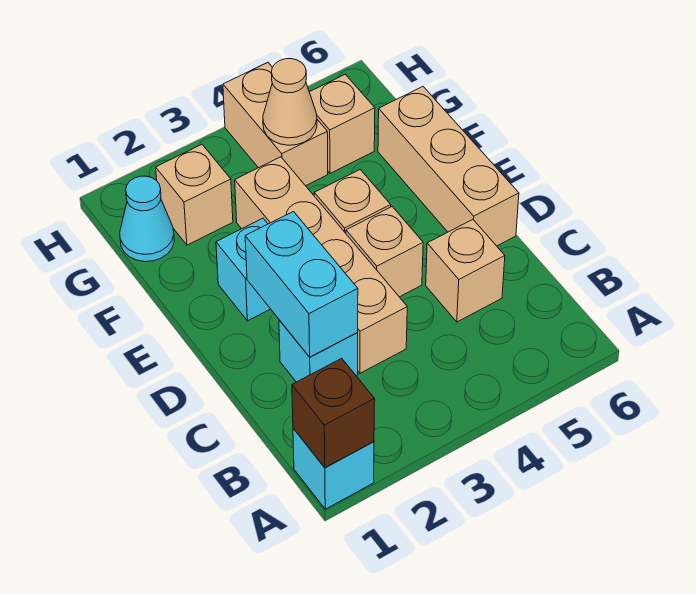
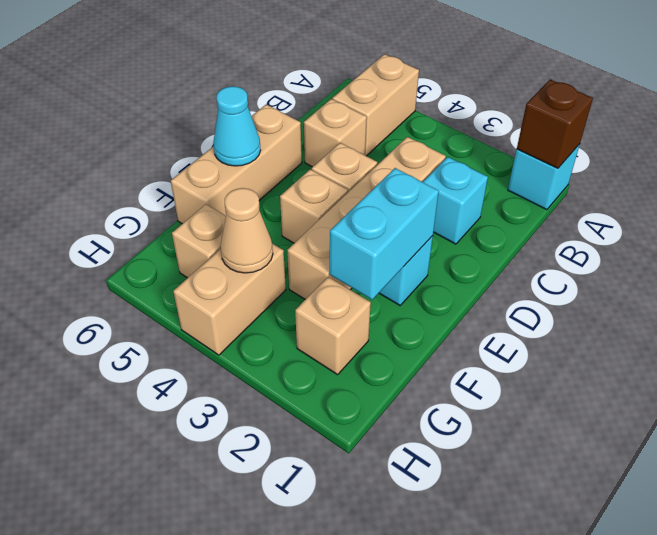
none -> tan brick A5:B5 level 1
cyan brick C2:D2 level 2 -> cyan brick E2:F2 level 2
cyan cone G1 level 1 -> cyan cone E6 level 2

